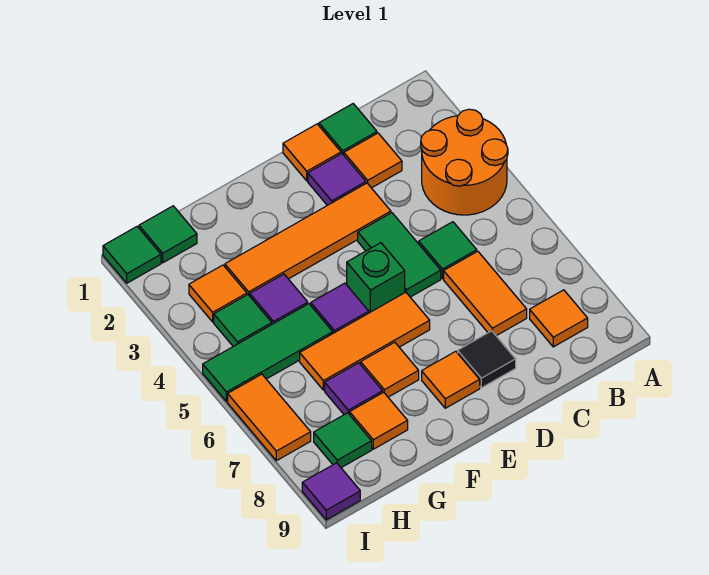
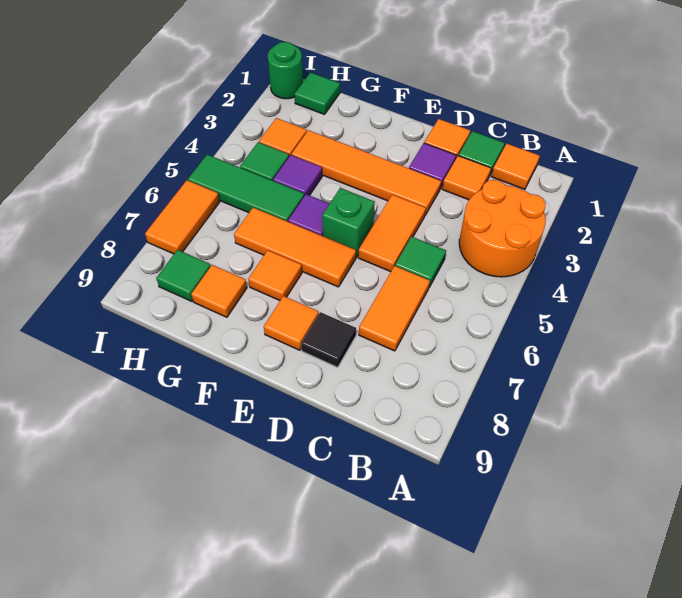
orange tile B8 level 1 -> orange tile B1 level 1
green tile D4:D5 level 1 -> orange tile D4:D5 level 1
purple tile G7 level 1 -> none
green tile I1 level 1 -> green round brick I1 level 1
purple tile I9 level 1 -> none

